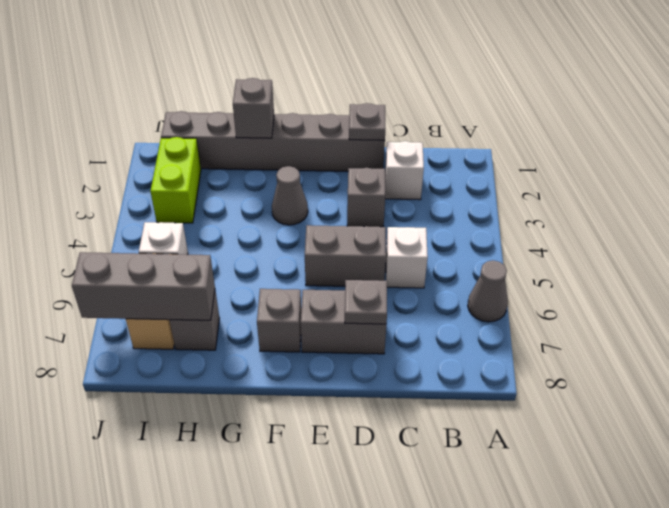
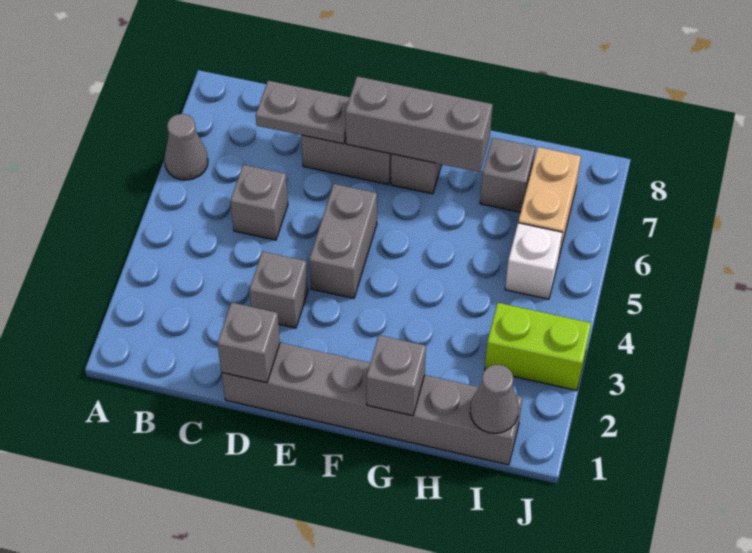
white brick C2 level 1 -> none
white brick C5 level 1 -> grey brick C5 level 1
grey plate D1 level 2 -> grey brick D1 level 2
grey brick D5:E5 level 1 -> grey brick E4:E5 level 1
grey plate D7 level 2 -> grey plate C7:D7 level 2
grey cone F3 level 1 -> grey cone I1 level 2
grey brick H7:J7 level 2 -> grey brick E7:G7 level 2
lime brick I2:I3 level 1 -> lime brick I3:J3 level 1

